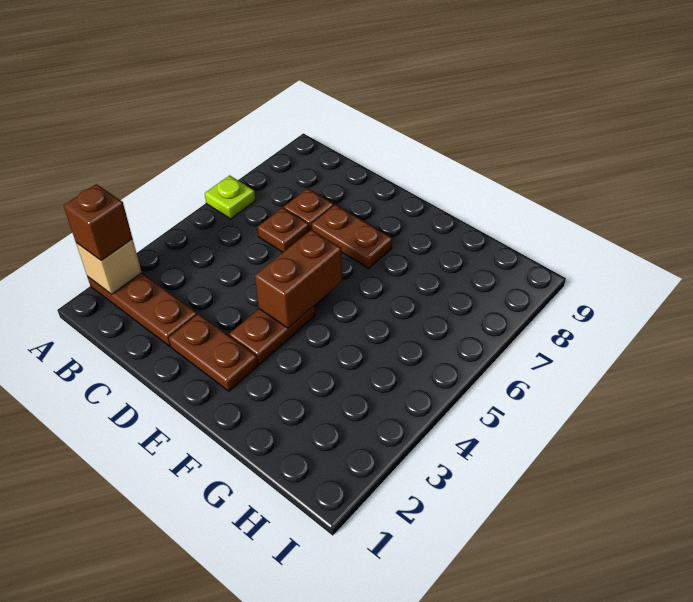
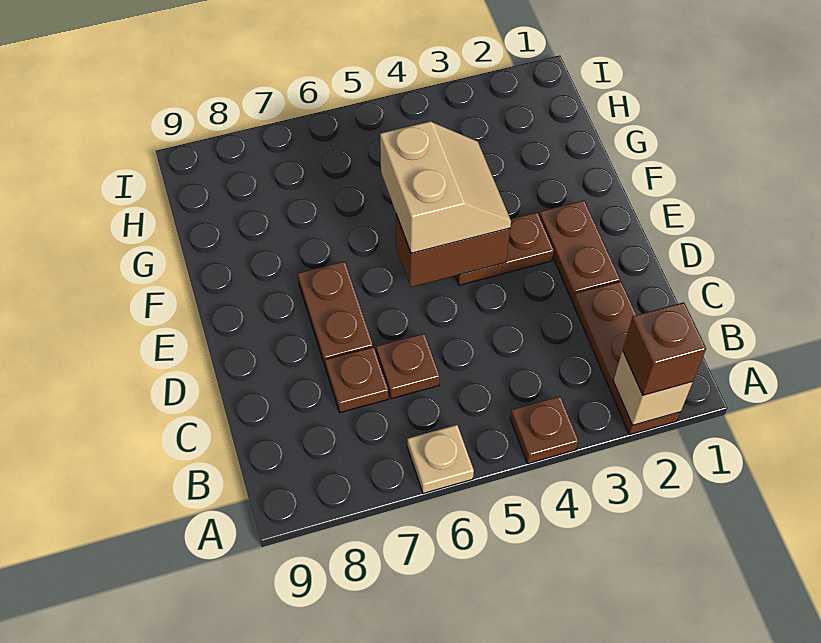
none -> brown plate A4 level 1
lime plate A6 level 1 -> tan plate A6 level 1
none -> tan slope E4:F5 level 3 top 5

